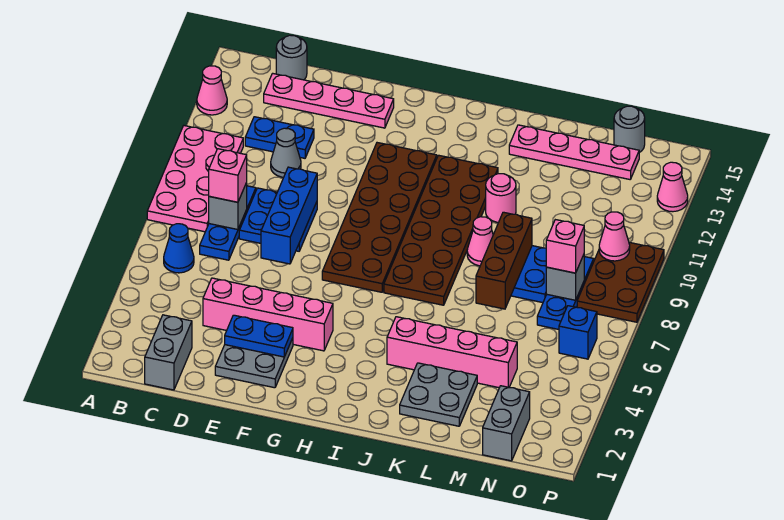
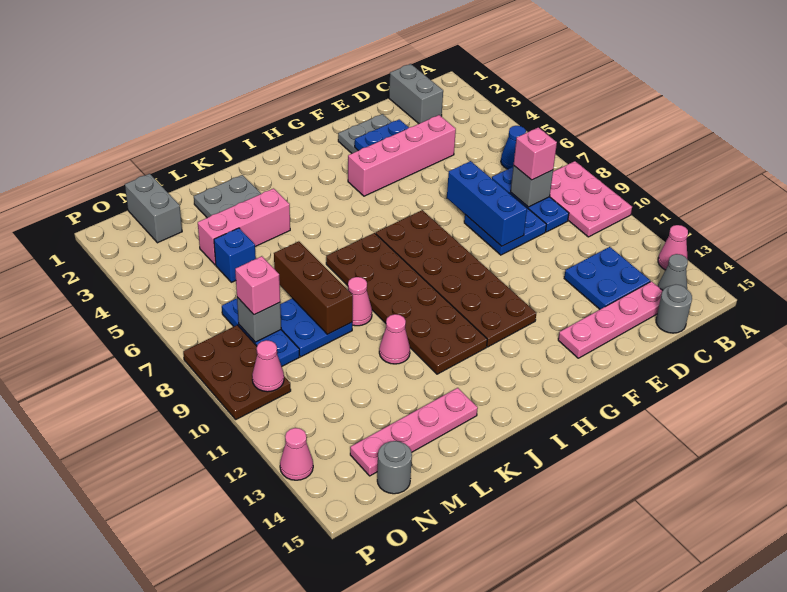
pink plate A8:B11 level 1 -> pink plate A8:B10 level 1
blue plate C12:D12 level 1 -> blue plate C12:D13 level 1
grey cone D11 level 1 -> grey cone B14 level 1
pink brick J4:M4 level 1 -> pink brick K4:M4 level 1
pink round brick K11 level 1 -> pink cone K11 level 1
blue brick O6 level 1 -> blue brick M5 level 1

